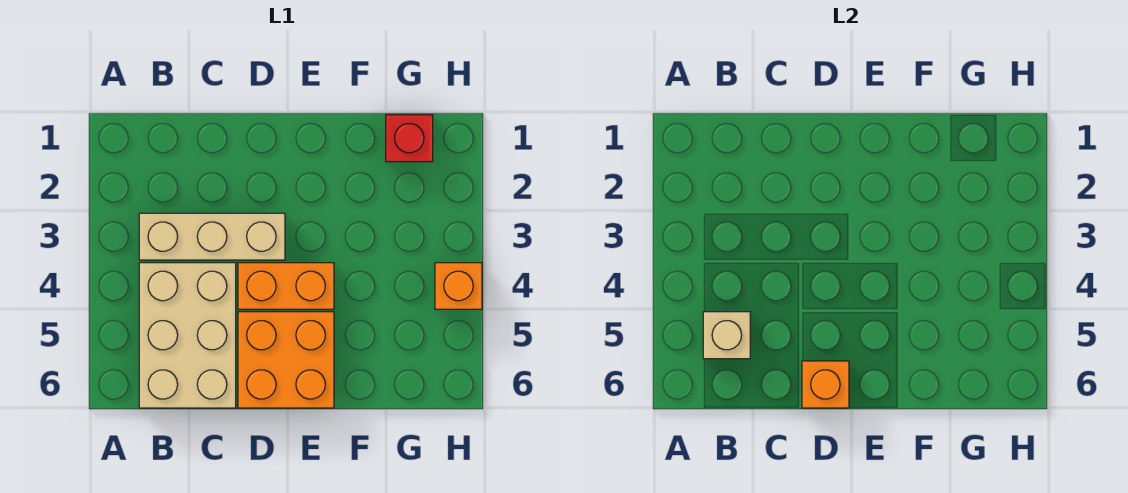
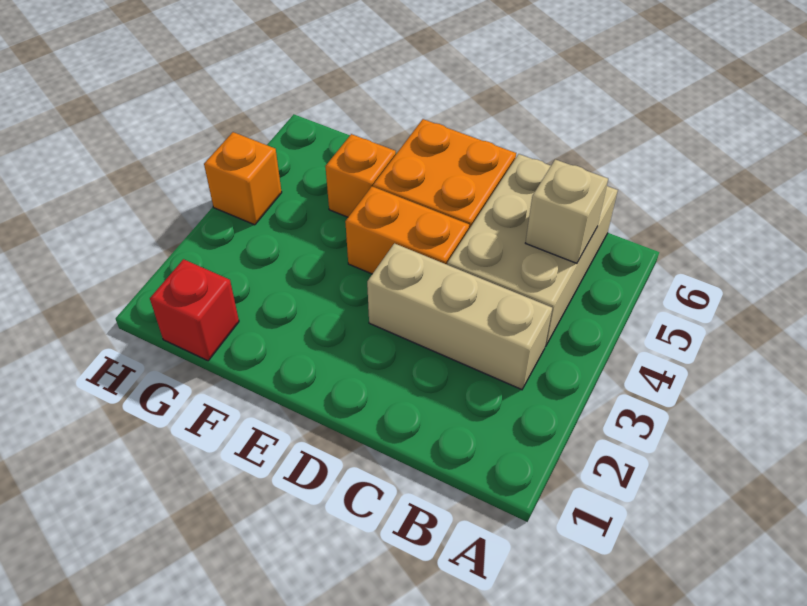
orange brick D6 level 2 -> orange brick F5 level 1

